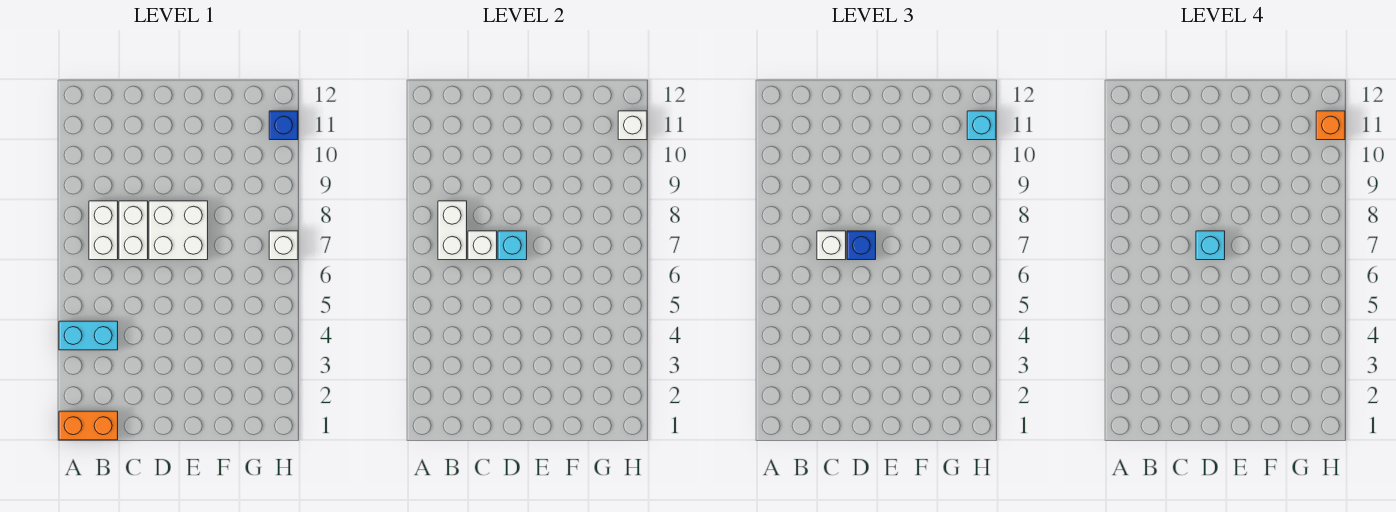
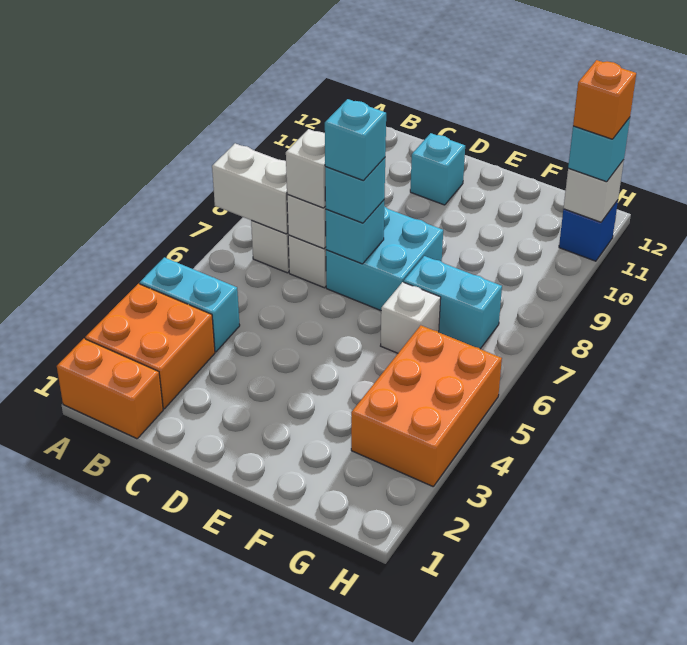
none -> orange brick A2:B3 level 1
white brick B7:B8 level 2 -> white brick A7:B7 level 2
white brick D7:E8 level 1 -> cyan brick D7:E8 level 1
blue brick D7 level 3 -> cyan brick D7 level 3
none -> cyan brick D11 level 1
none -> cyan brick F7:G7 level 1
none -> orange brick G3:H5 level 1
white brick H7 level 1 -> white brick F6 level 1

